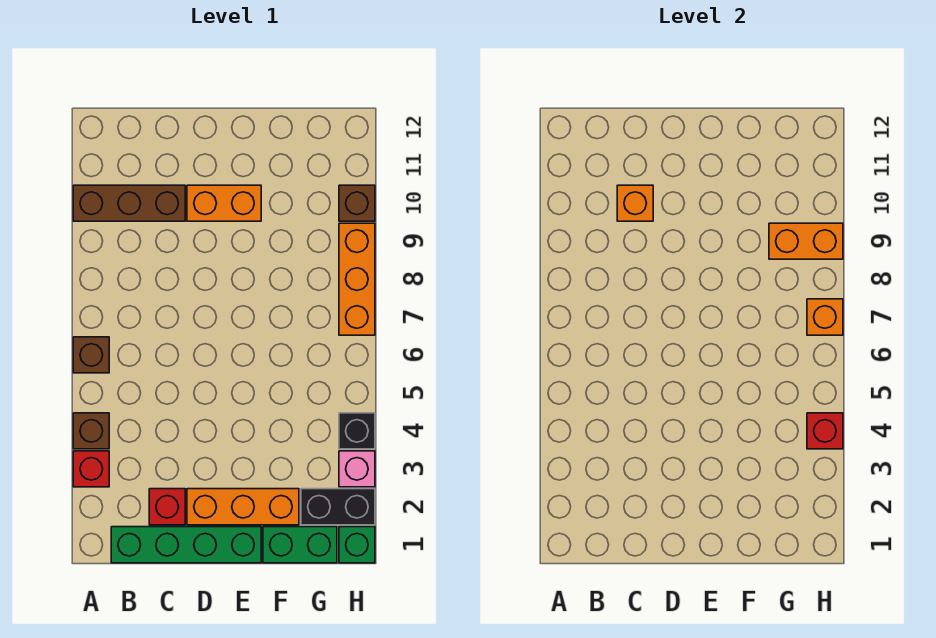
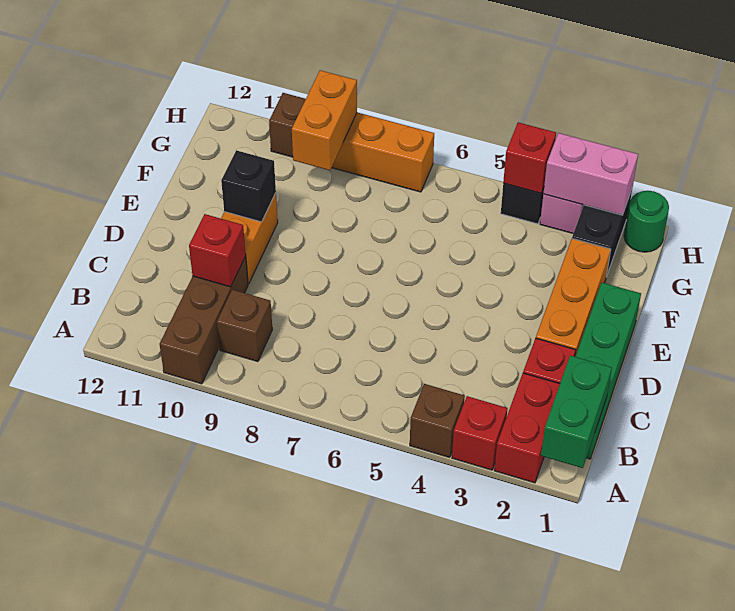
none -> red brick A2:B2 level 1
brown brick A6 level 1 -> brown brick B9 level 1
orange brick C10 level 2 -> red brick C10 level 2
none -> black brick E10 level 2
green brick F1:G1 level 1 -> green brick A1:B1 level 2
green brick H1 level 1 -> green round brick H1 level 1
none -> pink brick H2:H3 level 2
orange brick H7 level 2 -> none

